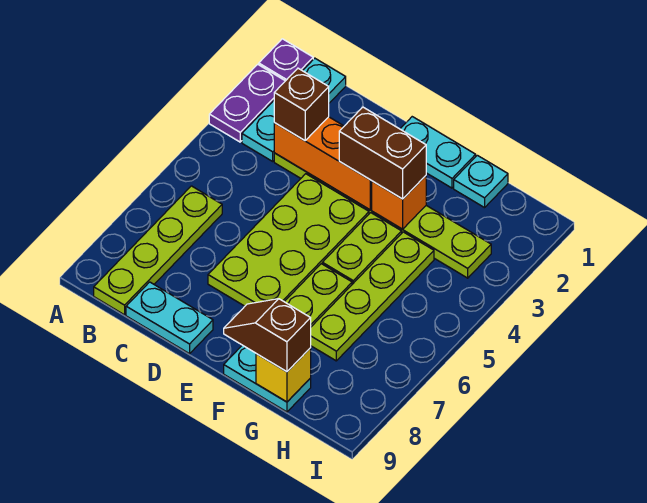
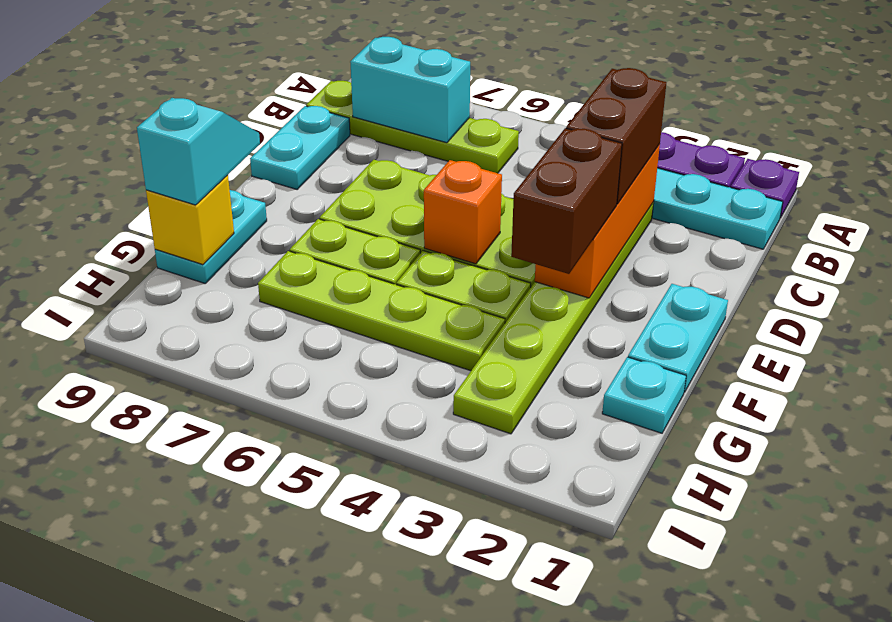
none -> cyan brick B7:B8 level 2
brown brick C3 level 3 -> brown brick C3:D3 level 3
orange brick F3 level 2 -> orange brick E5 level 2
brown slope F9:G9 level 3 top G -> cyan slope F9:G9 level 3 top G

